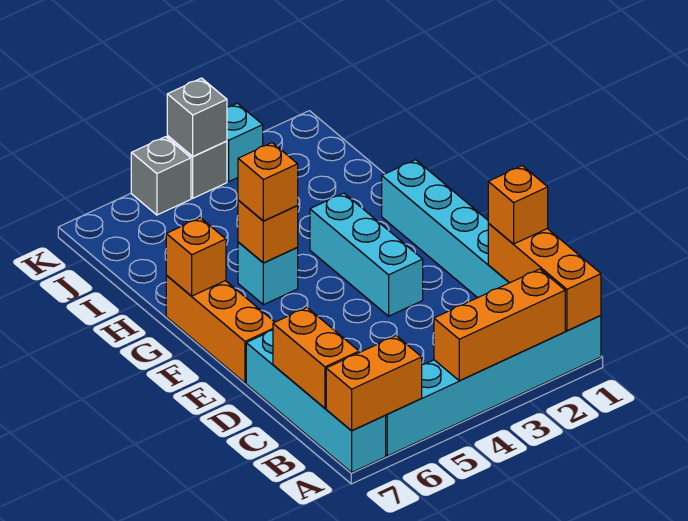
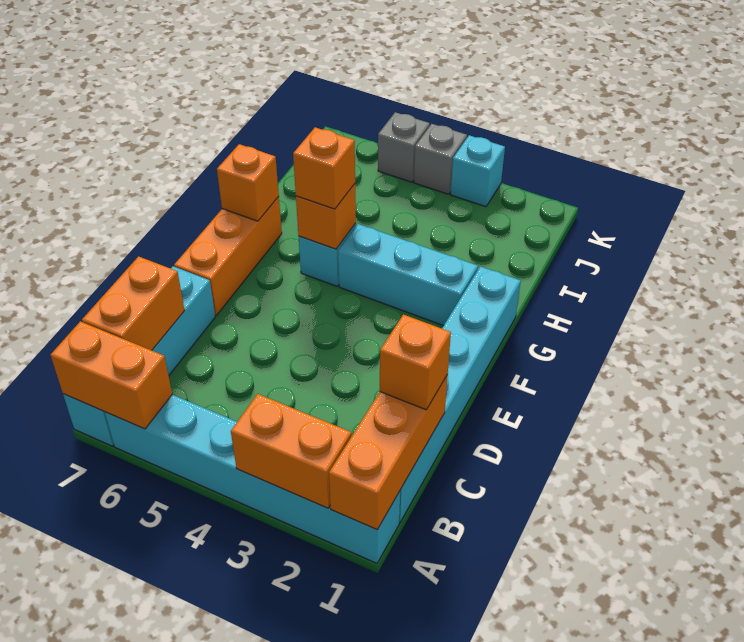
orange brick A2:A4 level 2 -> orange brick A2:A3 level 2
cyan brick E3:G3 level 1 -> cyan brick G2:G4 level 1
grey brick K4 level 2 -> none

